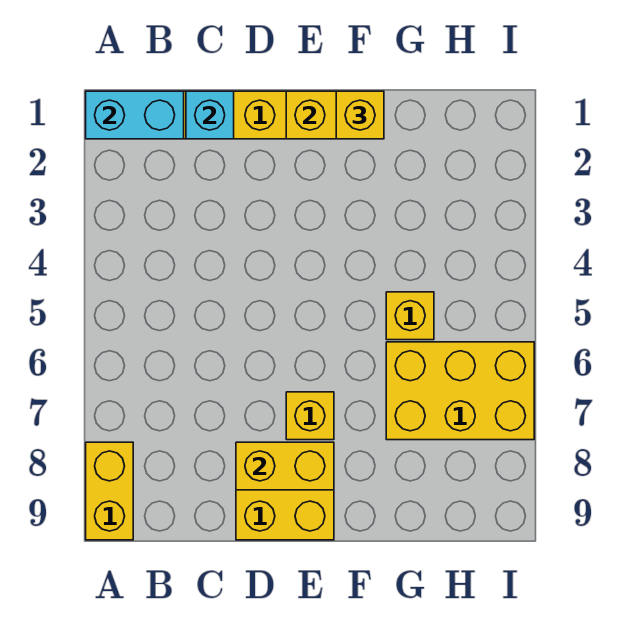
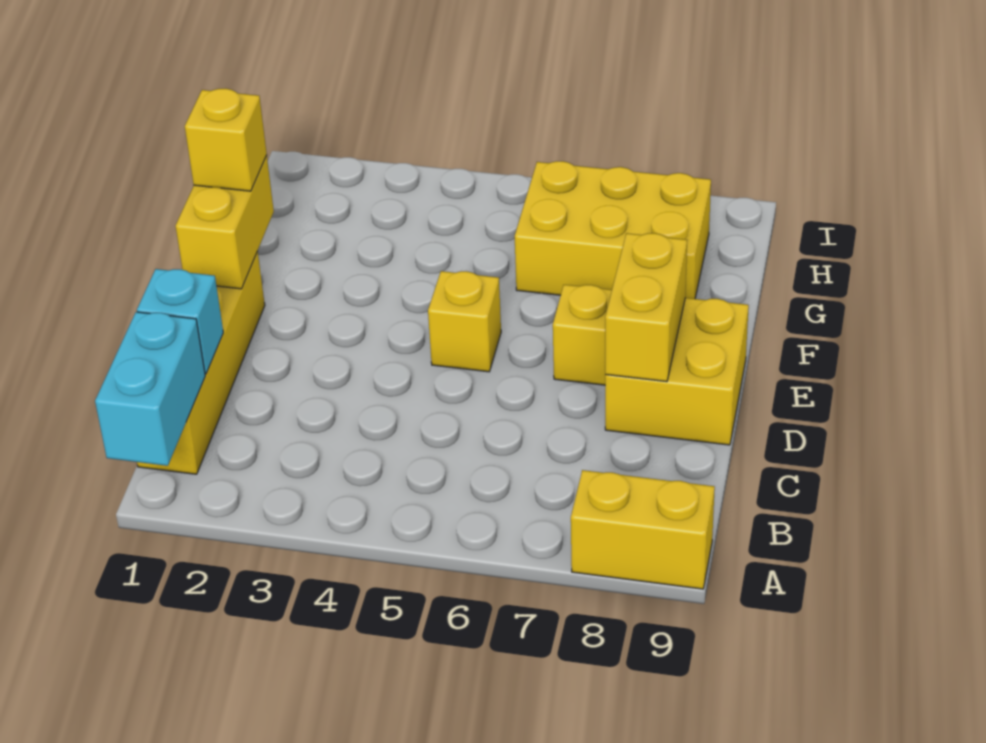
yellow brick G5 level 1 -> yellow brick E5 level 1
yellow brick G6:I7 level 1 -> yellow brick G6:H8 level 1

